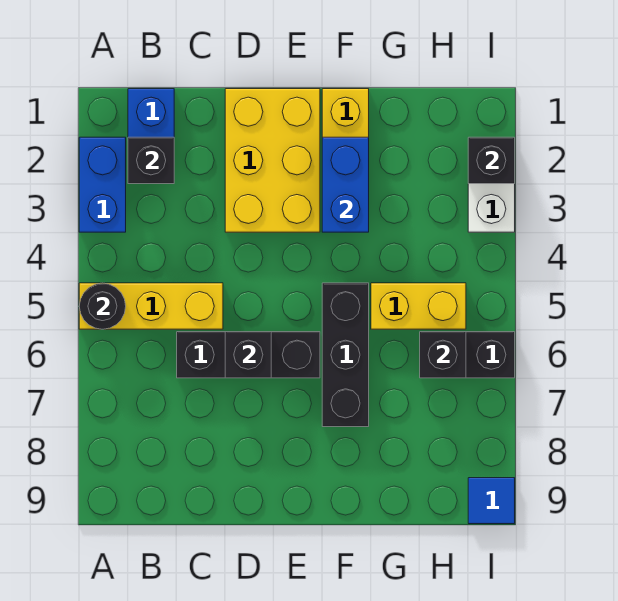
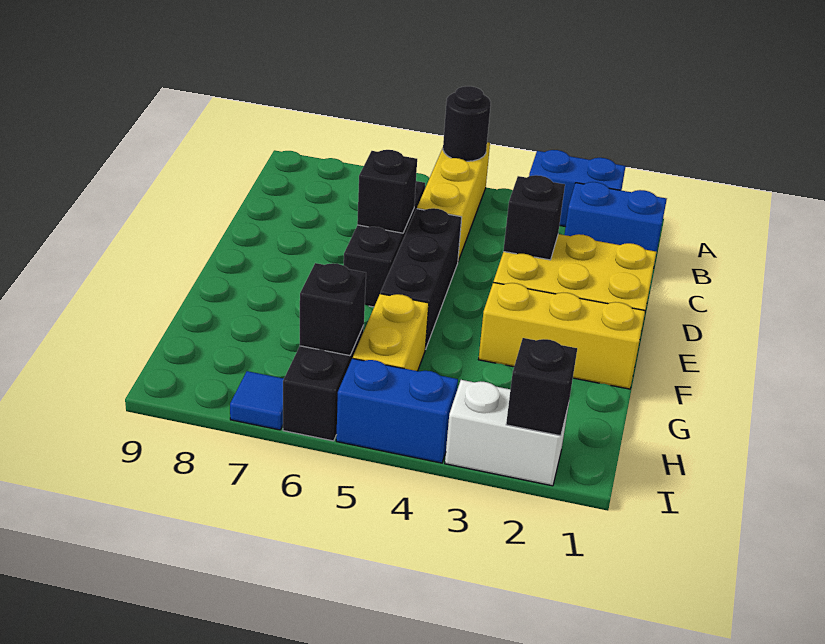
black brick B2 level 2 -> black brick D3 level 2
blue brick F2:F3 level 2 -> blue brick I4:I5 level 1
black brick F5:F7 level 1 -> black brick D5:F5 level 1
blue tile I9 level 1 -> blue tile I7 level 1

